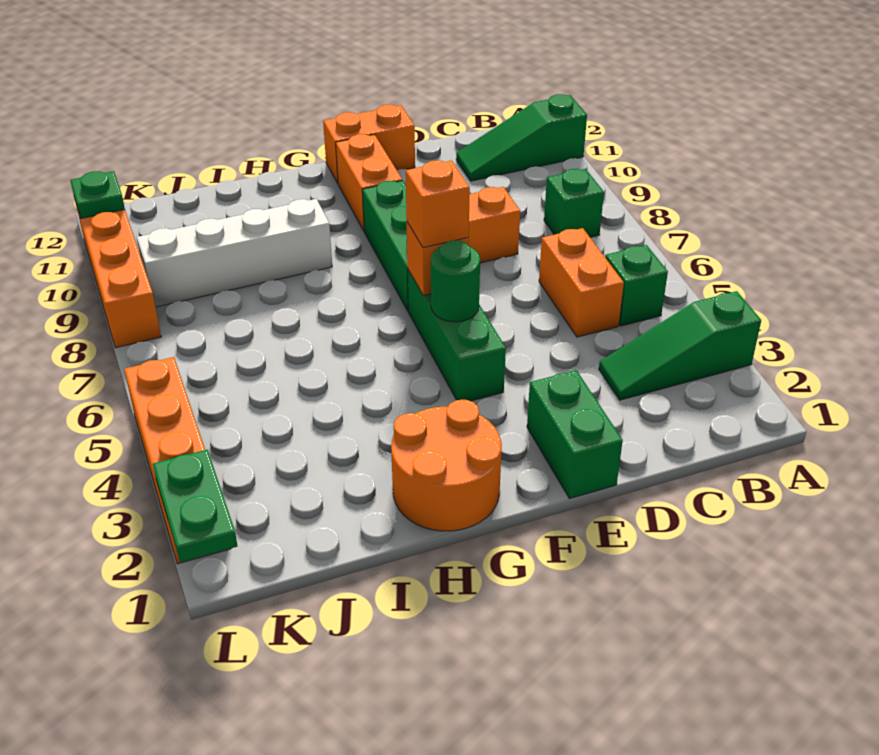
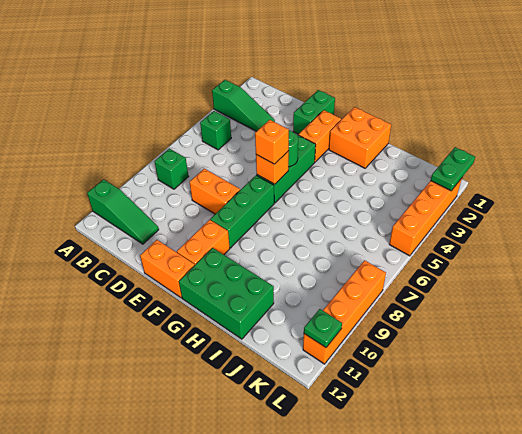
orange brick C5:C6 level 1 -> orange brick F2:F3 level 1
orange round brick G1:H2 level 1 -> orange brick G1:H2 level 1
none -> green brick G11:I12 level 1
white brick H9:K9 level 1 -> none

